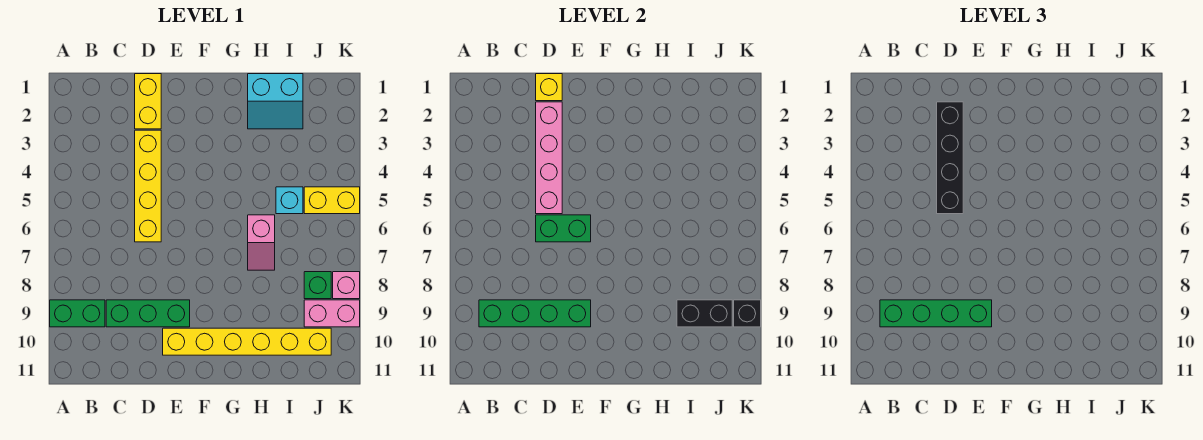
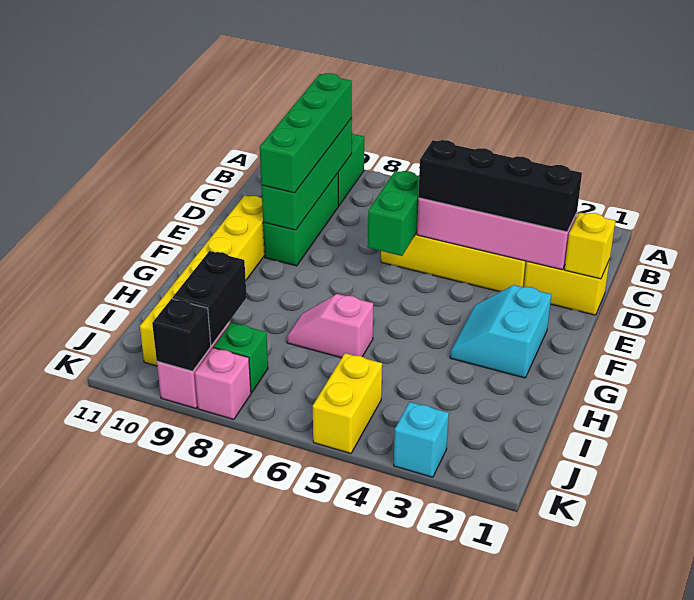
cyan slope H1:I2 level 1 top 1 -> cyan slope F2:G3 level 1 top 2
cyan brick I5 level 1 -> cyan brick K3 level 1

